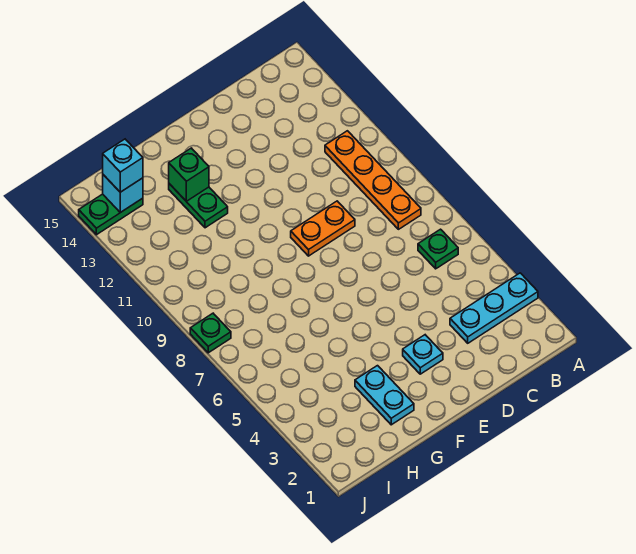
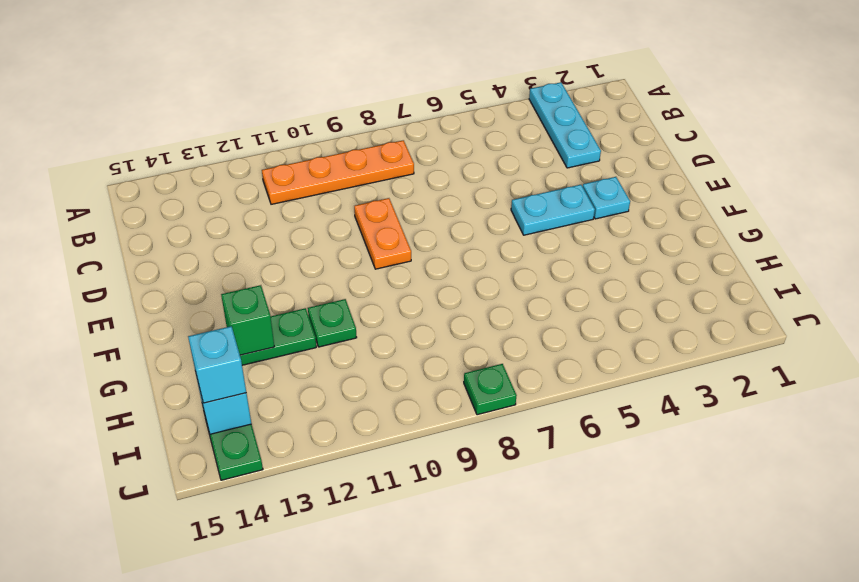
green plate B6 level 1 -> green plate G11 level 1
cyan plate G2:G3 level 1 -> cyan plate E4:E5 level 1

